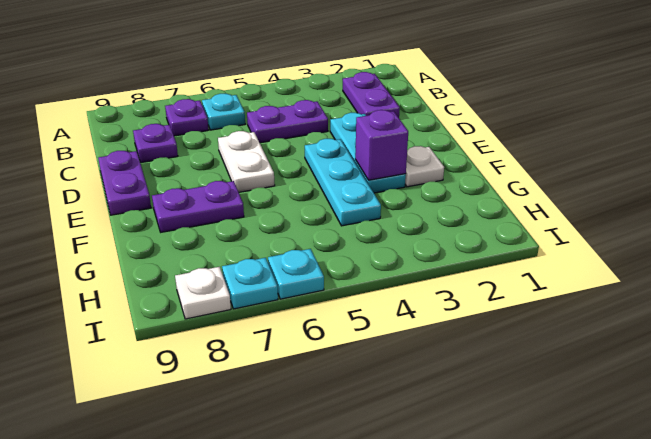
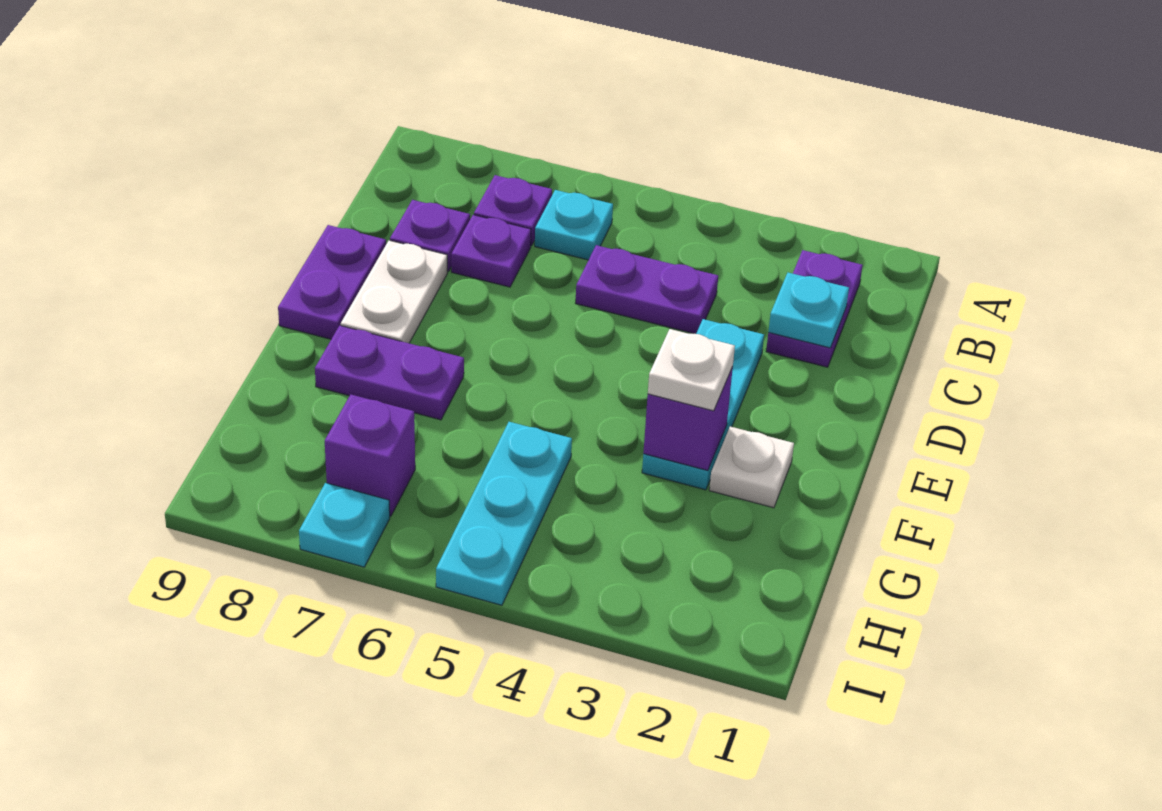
none -> purple plate C7 level 1
white plate D6:E6 level 1 -> white plate D8:E8 level 1
cyan plate E4:G4 level 1 -> cyan plate G5:I5 level 1
none -> purple brick H7 level 1
cyan plate I6 level 1 -> cyan plate C2 level 2
white plate I8 level 1 -> white plate F3 level 3

